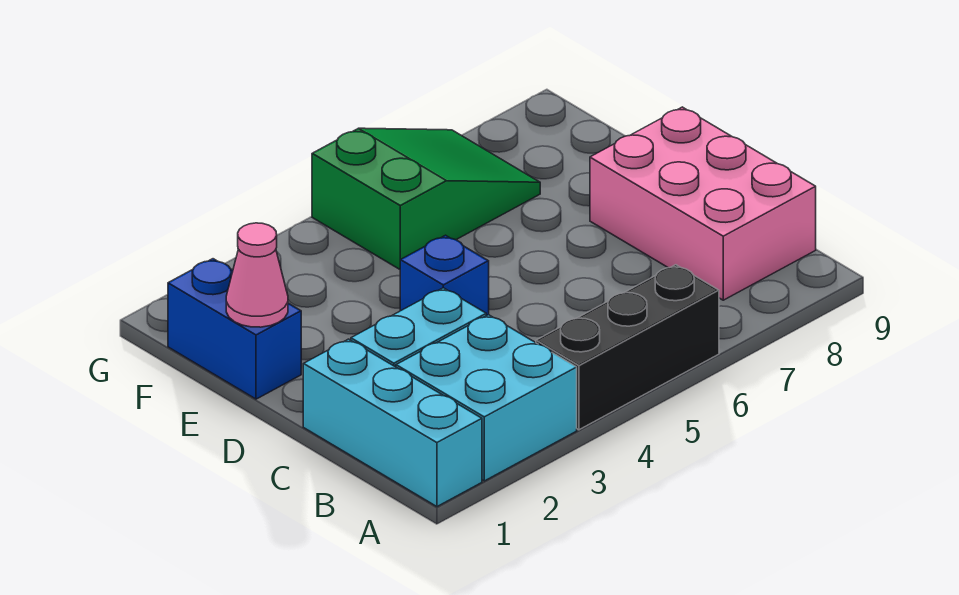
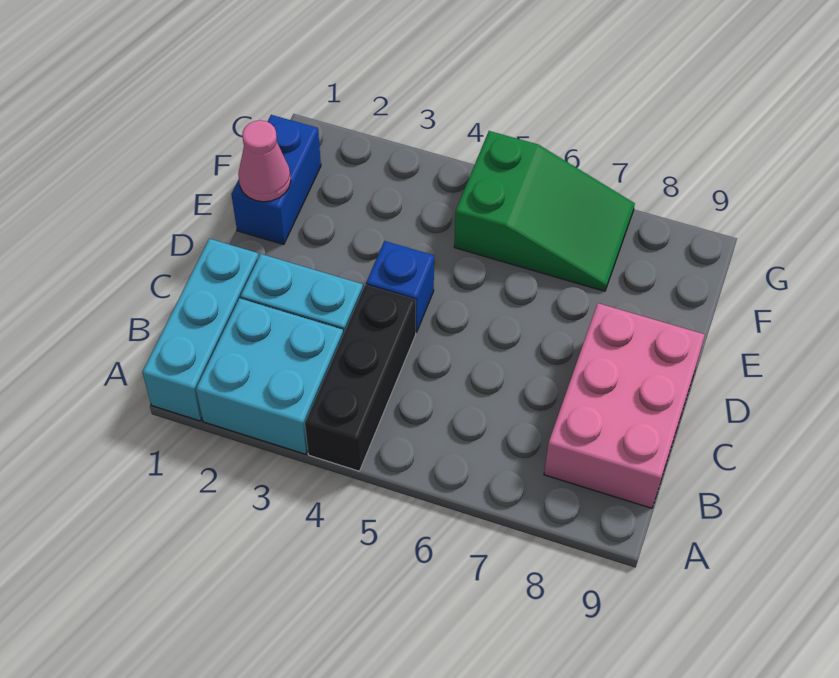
black brick A4:A6 level 1 -> black brick A4:C4 level 1

